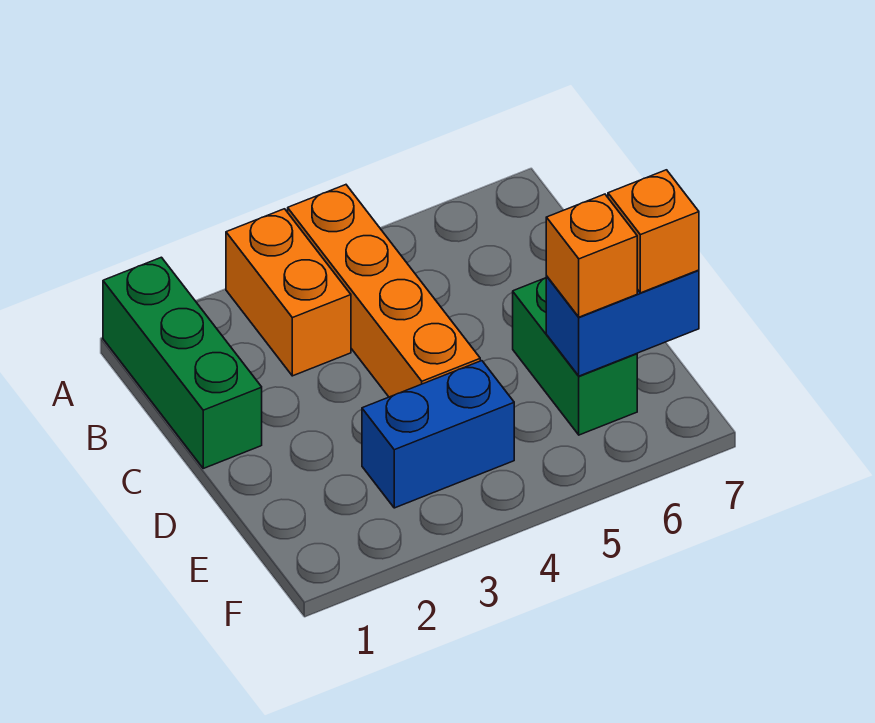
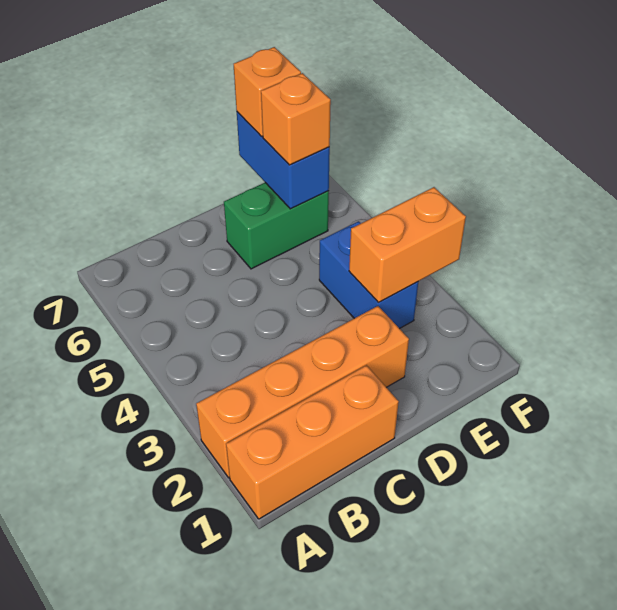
green brick A1:C1 level 1 -> orange brick A1:C1 level 1
orange brick A3:B3 level 1 -> orange brick E3:F3 level 2
orange brick A4:D4 level 1 -> orange brick A2:D2 level 1

